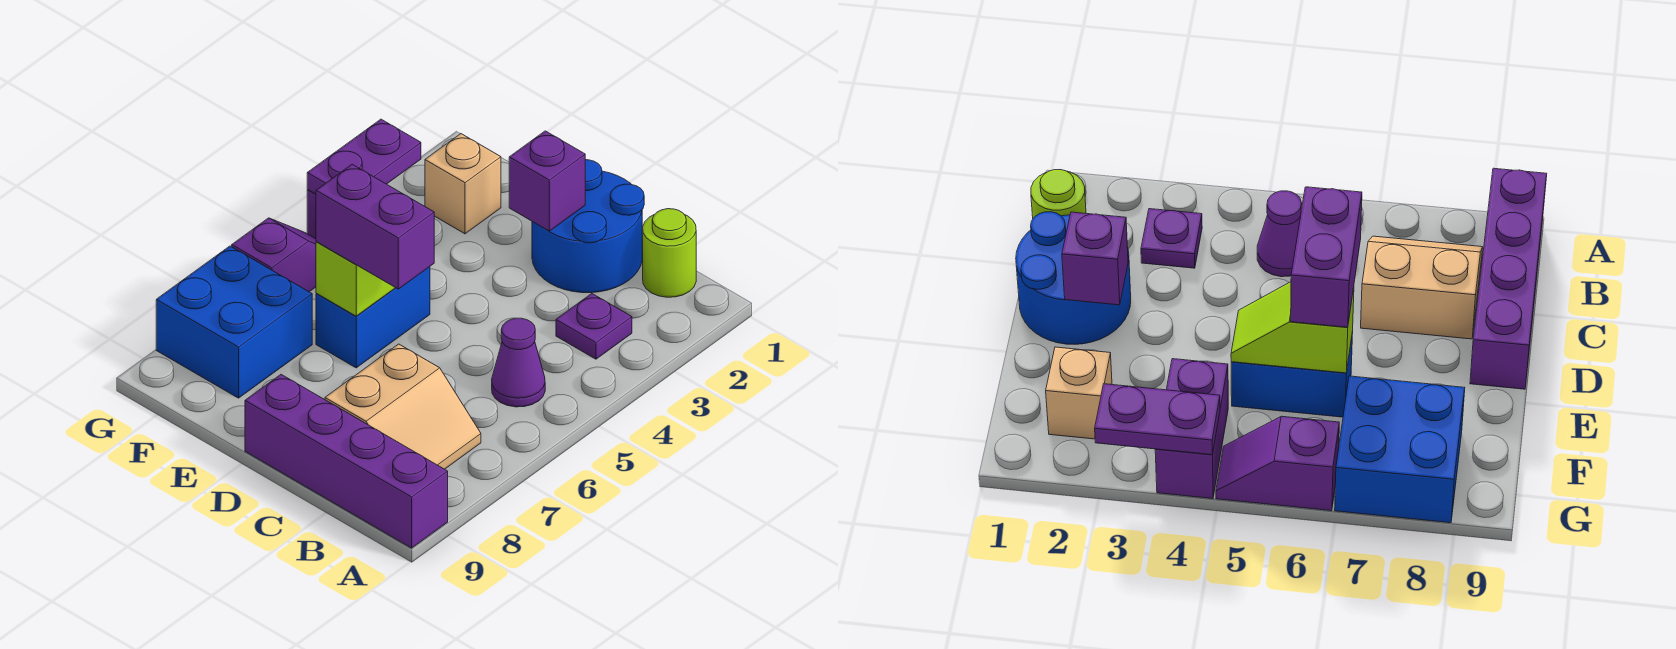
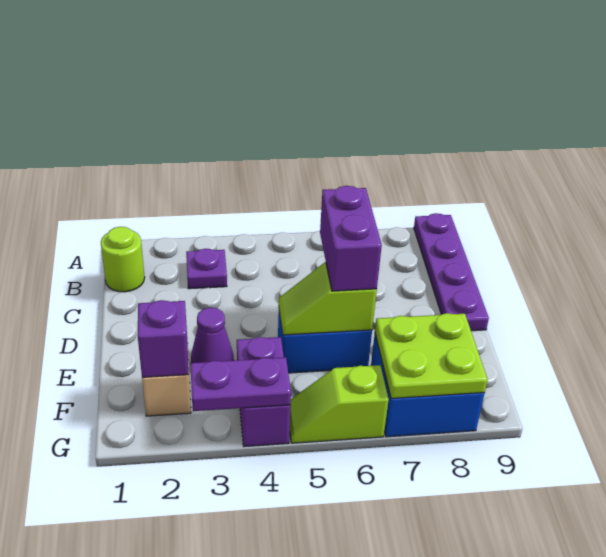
purple brick A9:D9 level 1 -> purple plate A9:D9 level 1
purple cone B5 level 1 -> purple cone E3 level 1
tan slope B7:C8 level 1 top C -> none
blue round brick C1:D2 level 1 -> none
purple brick D2 level 2 -> purple brick F2 level 2
none -> lime plate F7:G8 level 2
purple slope G5:G6 level 1 top 6 -> lime slope G5:G6 level 1 top 6

